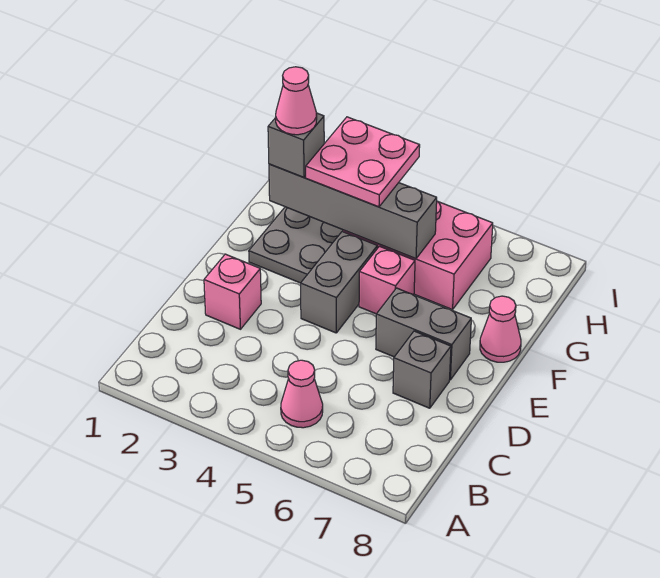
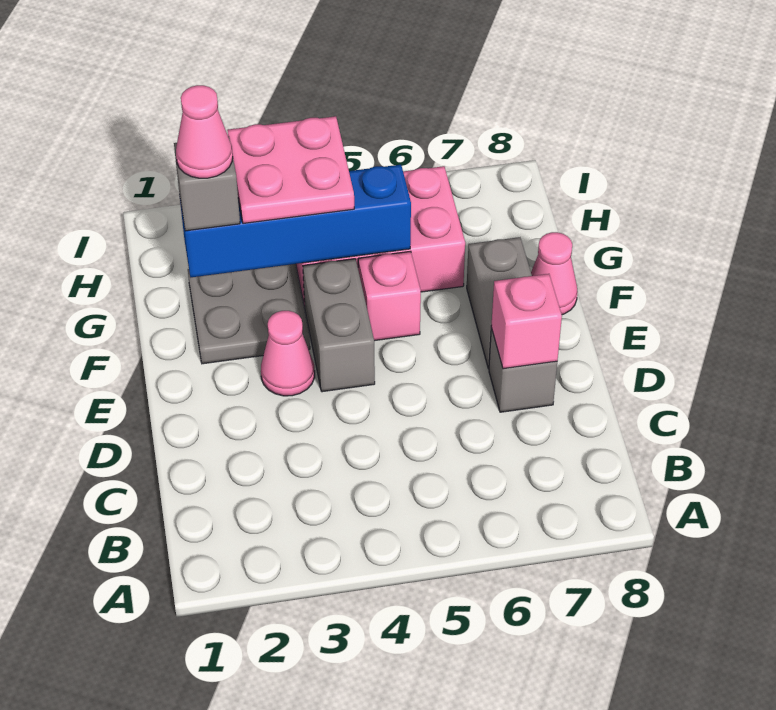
pink cone B5 level 1 -> pink cone E3 level 1
pink brick D2 level 1 -> pink brick D7 level 2
grey brick E6:E7 level 1 -> grey brick E7:F7 level 1
grey brick G2:G5 level 2 -> blue brick G2:G5 level 2

